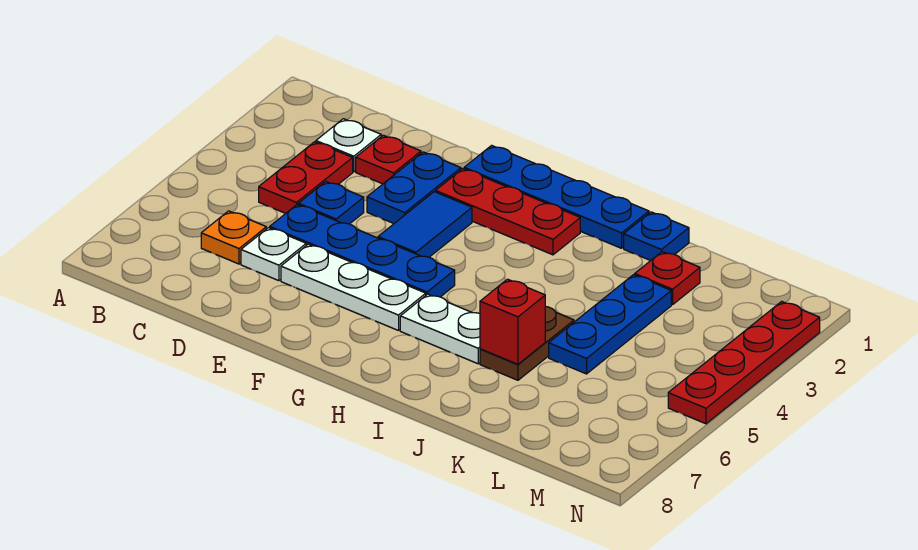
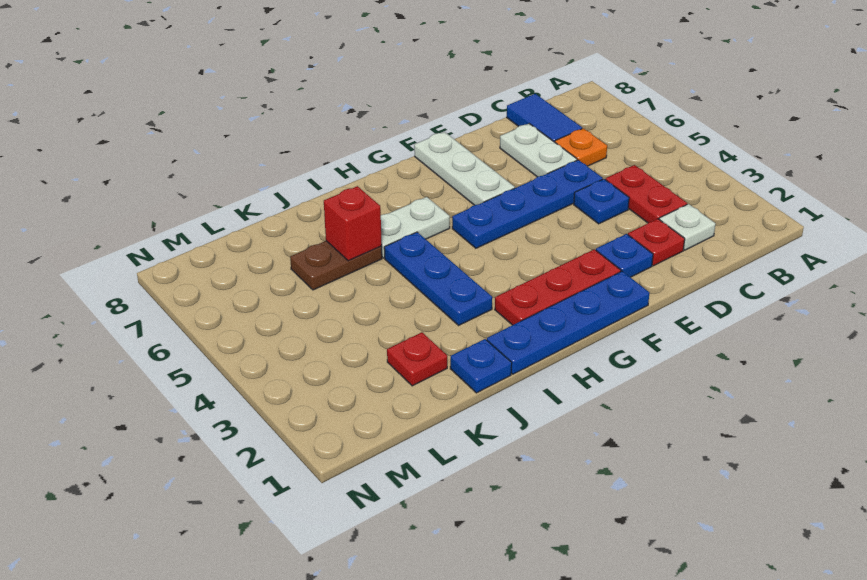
white plate D6 level 1 -> white plate D6:D7 level 1
blue plate E2:E3 level 1 -> blue plate E2 level 1
white plate E6:G6 level 1 -> white plate F6:F8 level 1
blue tile F3:F4 level 1 -> blue tile C7:C8 level 1
brown plate J5:J6 level 1 -> brown plate J6:K6 level 1
blue plate K3:K5 level 1 -> blue plate I3:I5 level 1
red plate N2:N5 level 1 -> none

